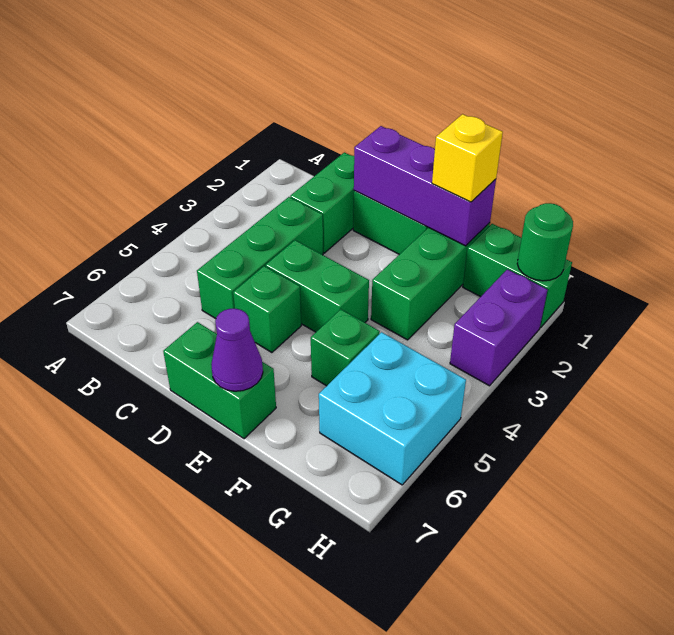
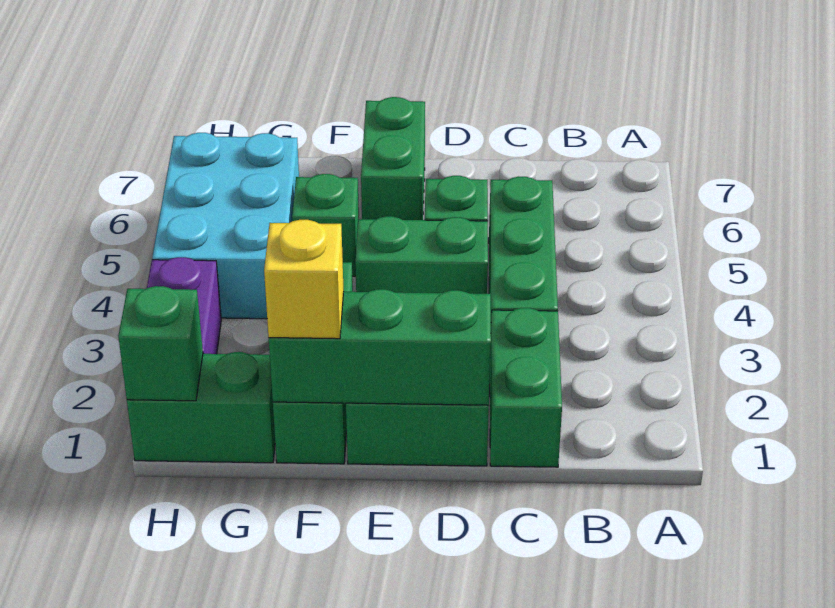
purple brick D1:F1 level 2 -> green brick D1:F1 level 2
green brick D7:E7 level 1 -> green brick E6:E7 level 1
purple cone E7 level 2 -> none
cyan brick G5:H6 level 1 -> cyan brick G4:H6 level 1
green round brick H1 level 2 -> green brick H1 level 2

